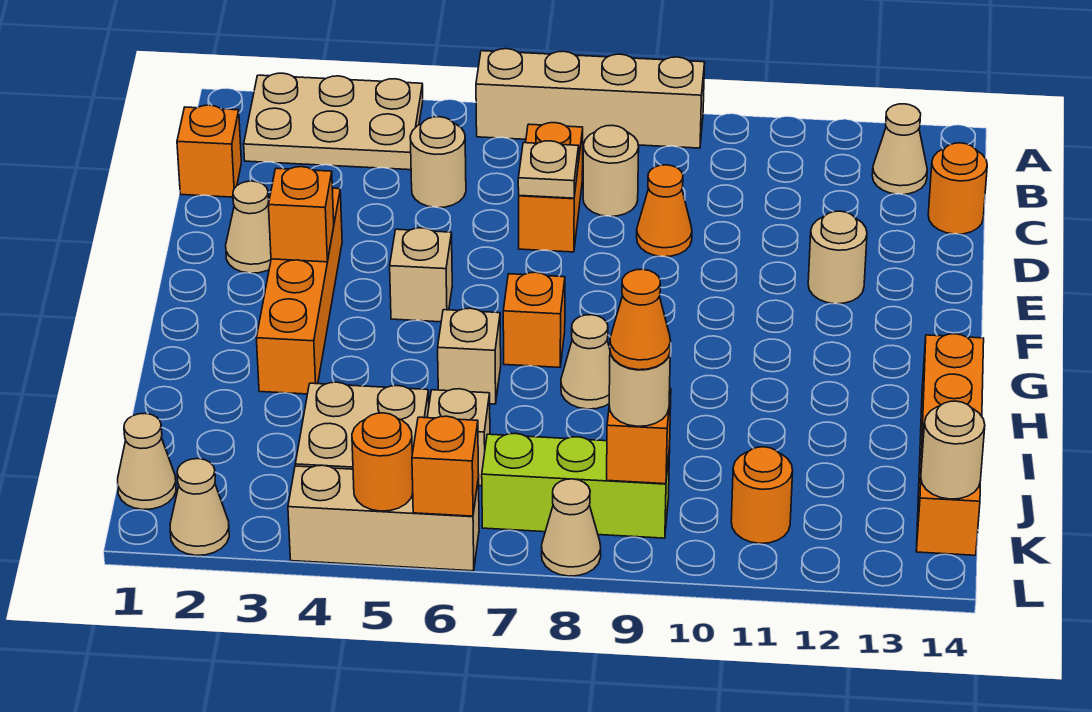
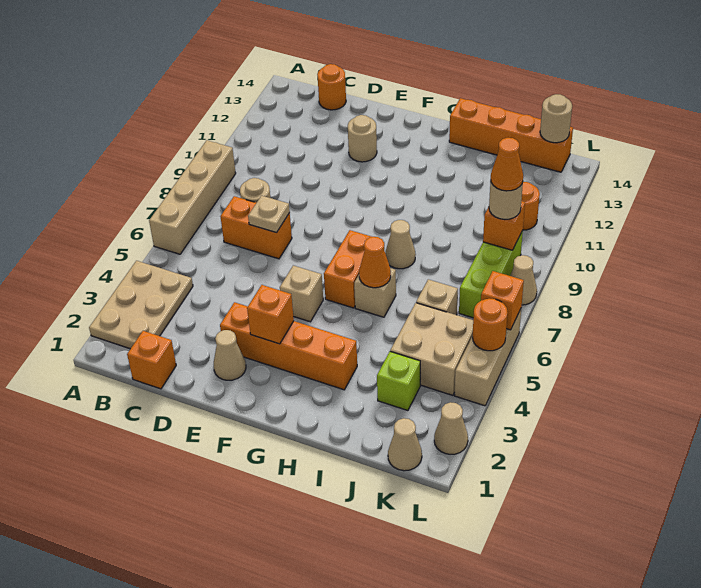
tan cone B13 level 1 -> none
tan round brick C5 level 1 -> none
orange cone D9 level 1 -> orange cone H6 level 2
orange brick G7 level 1 -> orange brick G6:G7 level 1
none -> lime brick J3 level 1

